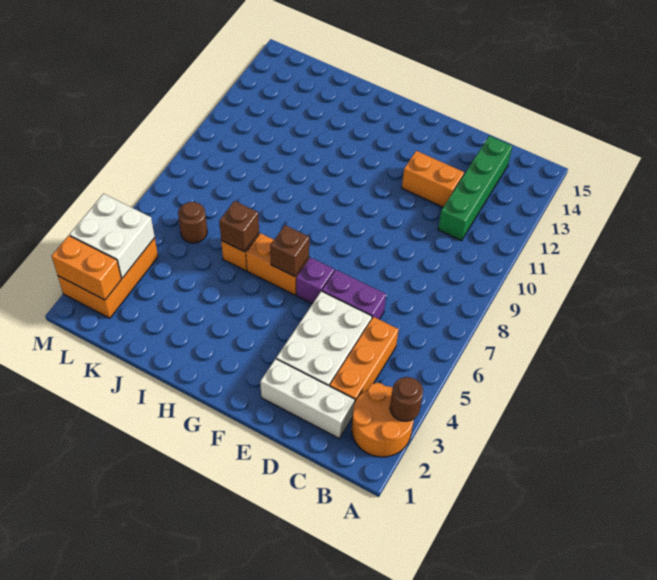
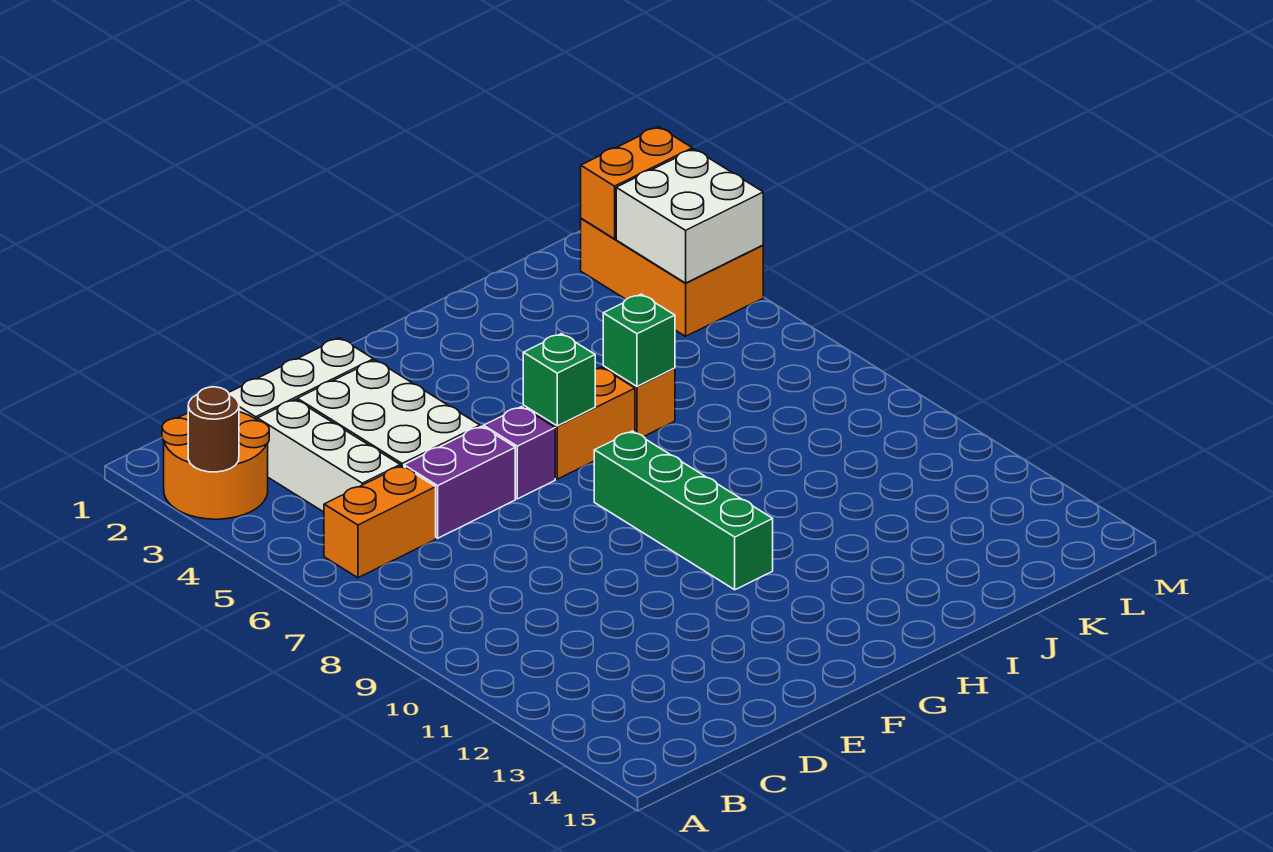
orange brick C3:C5 level 1 -> white brick C3:C5 level 1
green brick C11:C14 level 1 -> green brick G8:G11 level 1
orange brick D12:E12 level 1 -> orange brick B6:C6 level 1
brown brick G6 level 2 -> green brick G6 level 2
brown brick I6 level 2 -> green brick I6 level 2
brown round brick K6 level 1 -> none

